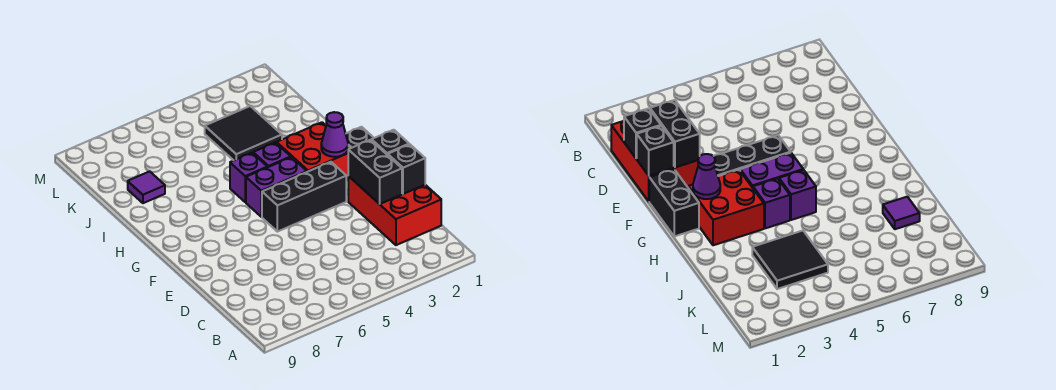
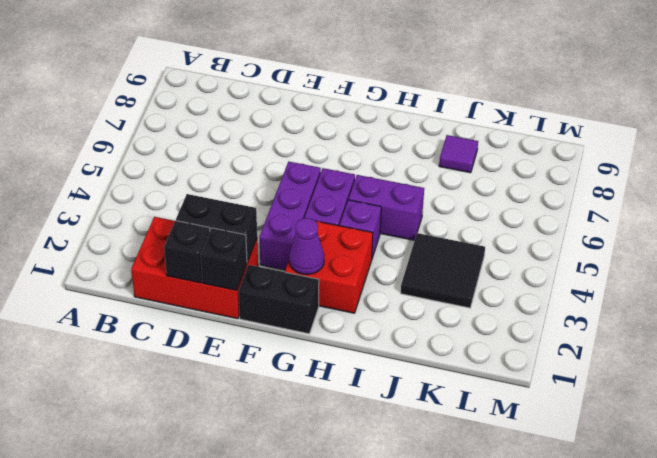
black brick F3:F5 level 1 -> purple brick F3:F5 level 1
purple brick H5 level 1 -> purple brick H5:I5 level 1

